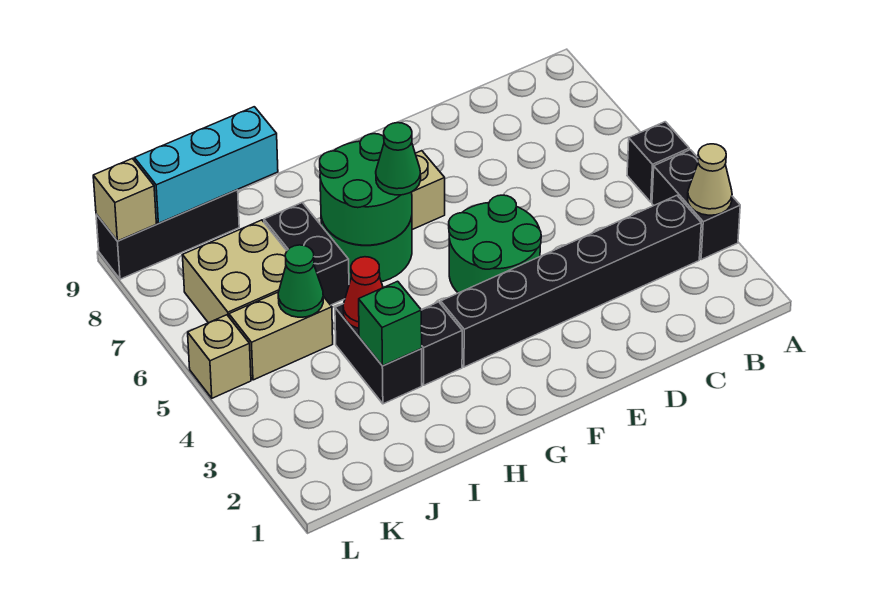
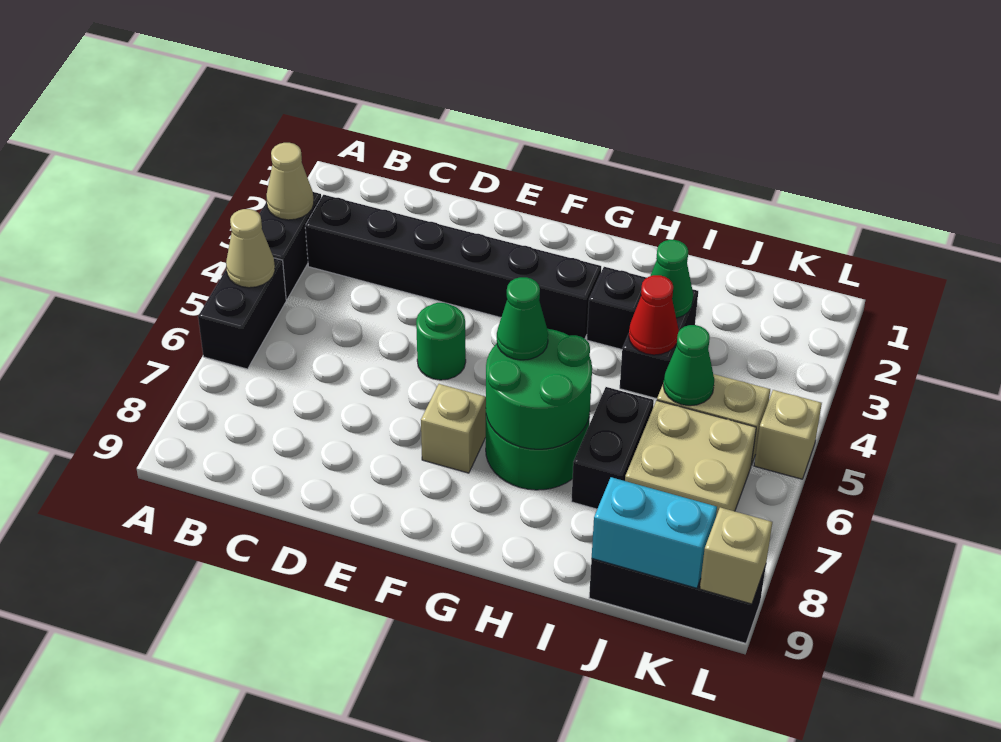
black brick A5 level 1 -> black brick A5:A6 level 1
none -> tan cone A5 level 2
green round brick E4:F5 level 1 -> green round brick E5 level 1
green brick I3 level 2 -> green cone I3 level 2
cyan brick I9:K9 level 2 -> cyan brick J9:K9 level 2

